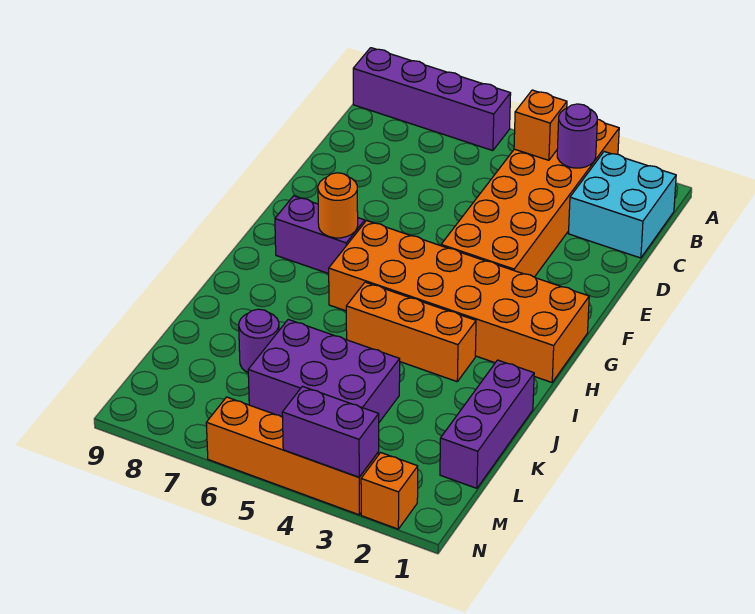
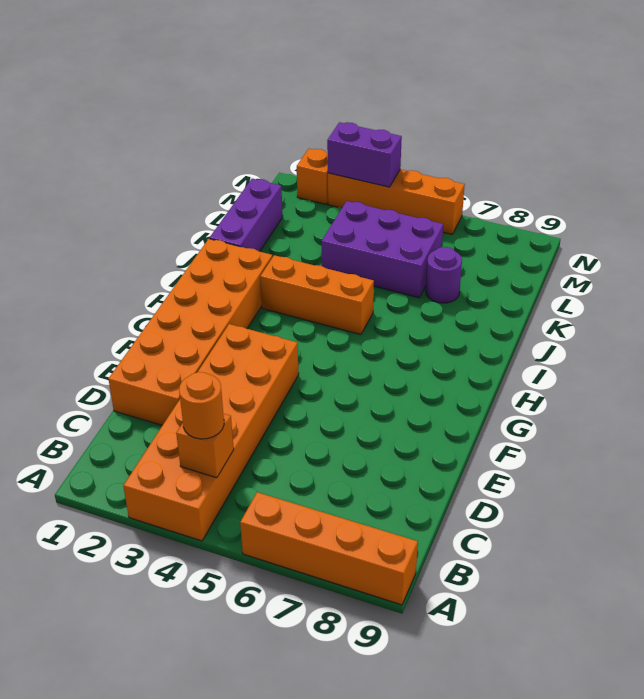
purple brick A6:A9 level 1 -> orange brick A6:A9 level 1
cyan brick B1:C2 level 1 -> none
purple round brick B3 level 2 -> none
orange brick G1:H6 level 1 -> orange brick D1:I2 level 1
purple brick G7:G8 level 1 -> none
orange round brick G7 level 2 -> orange round brick B4 level 3

